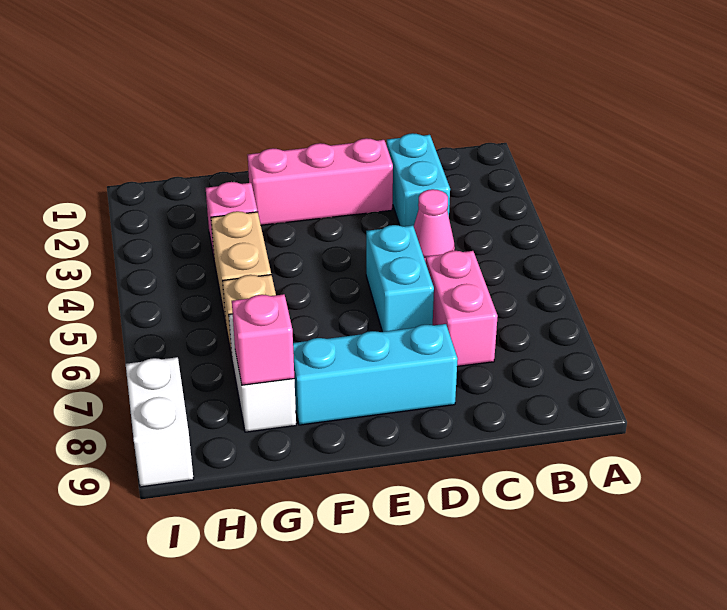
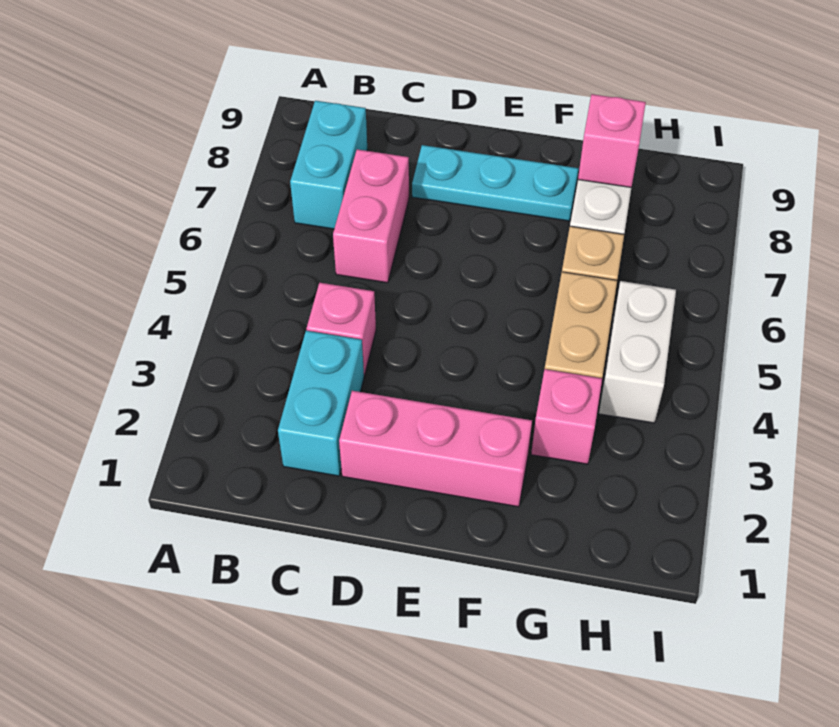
pink cone C4 level 1 -> pink brick C4 level 1
cyan brick D5:D6 level 1 -> cyan brick B7:B8 level 1
cyan brick D8:F8 level 1 -> cyan plate D8:F8 level 1
white brick I8:I9 level 1 -> white brick H4:H5 level 1

